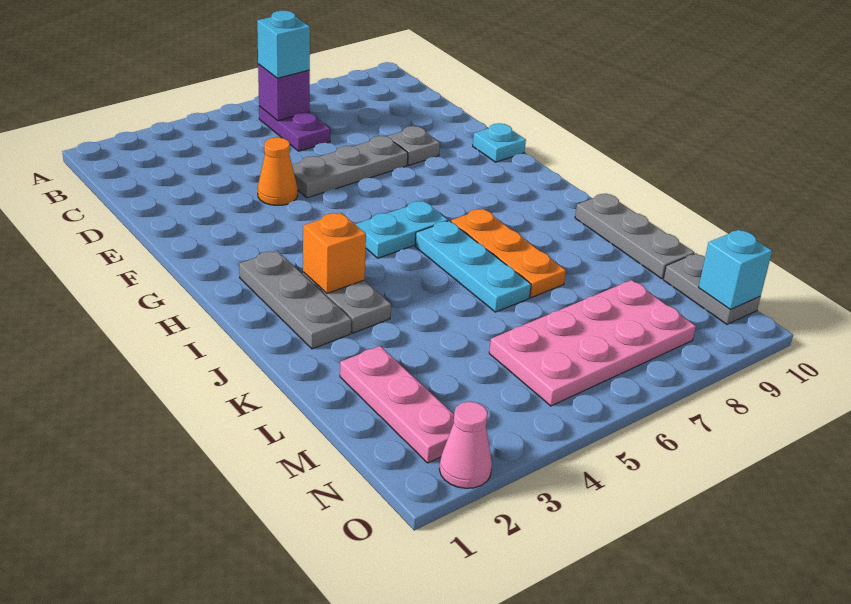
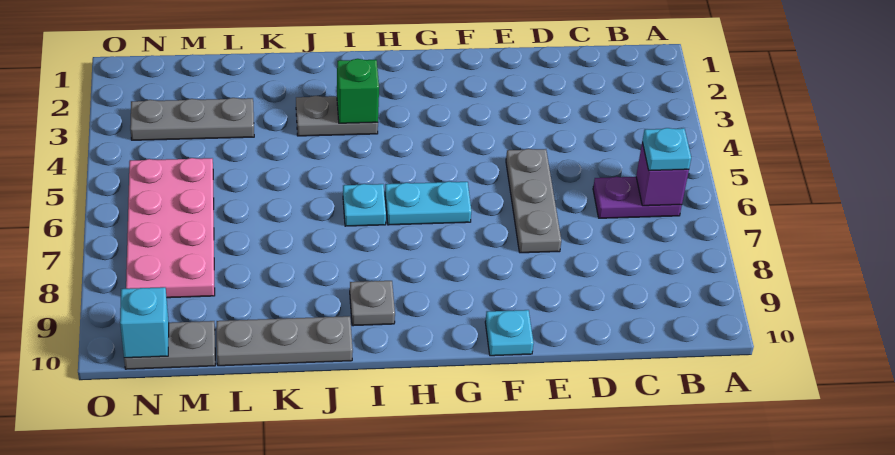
cyan brick B6 level 3 -> cyan plate B6 level 3
orange cone E4 level 1 -> none
grey plate E8 level 1 -> grey plate I9 level 1
grey plate H2:J2 level 1 -> grey plate L3:N3 level 1
cyan plate H5:H6 level 1 -> cyan plate G6:H6 level 1
orange brick I3 level 2 -> green brick I3 level 2
cyan plate I6:K6 level 1 -> cyan plate I6 level 1
orange plate I7:K7 level 1 -> none
pink plate L2:N2 level 1 -> none
pink cone O2 level 1 -> none

